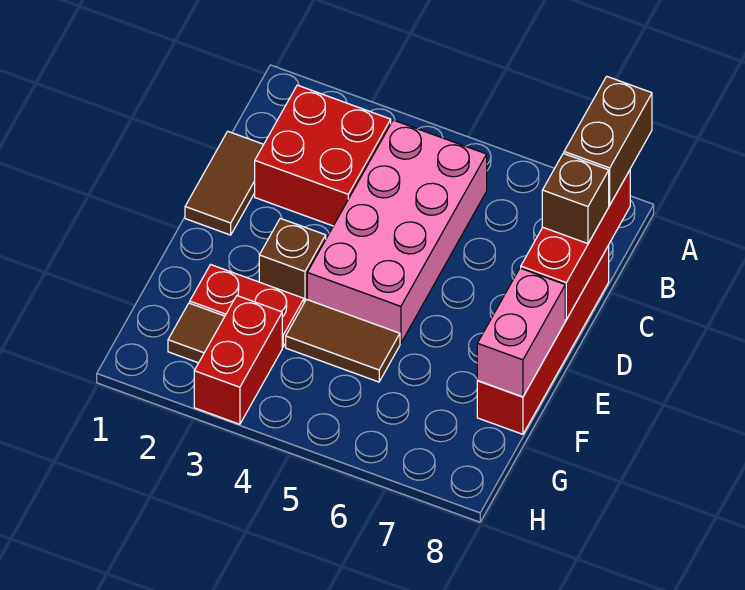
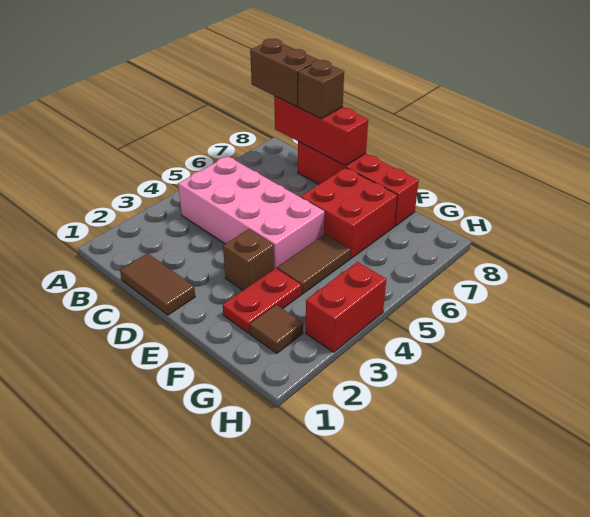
red brick B2:C3 level 1 -> red brick E6:F7 level 1
pink brick E8:F8 level 2 -> none
red brick G3:H3 level 1 -> red brick H3:H4 level 1

